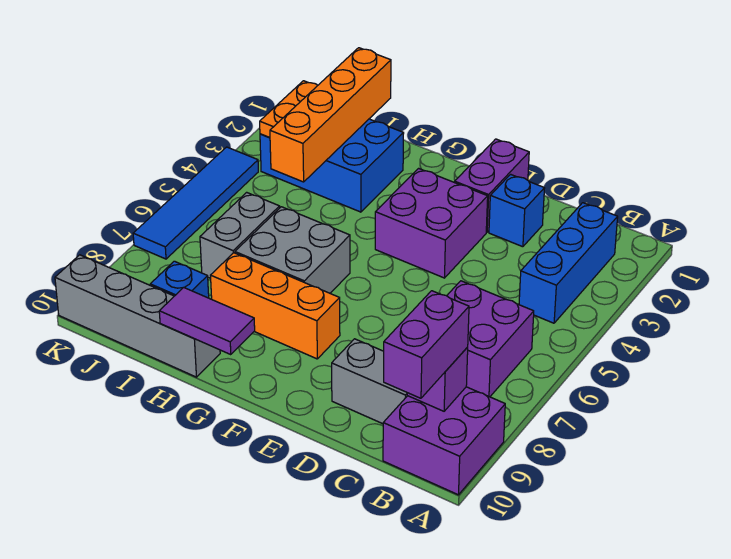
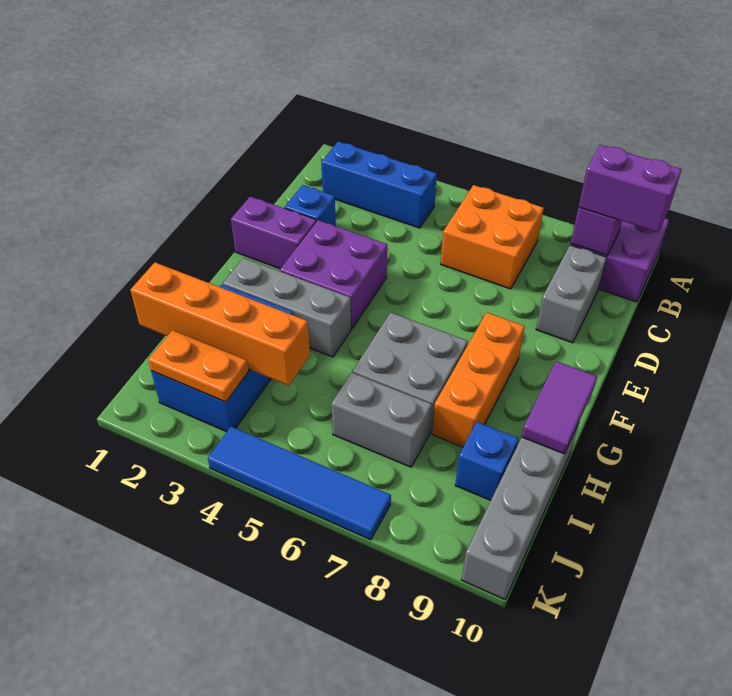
purple brick B6:C7 level 1 -> orange brick B6:C7 level 1
none -> grey brick G2:G4 level 1

